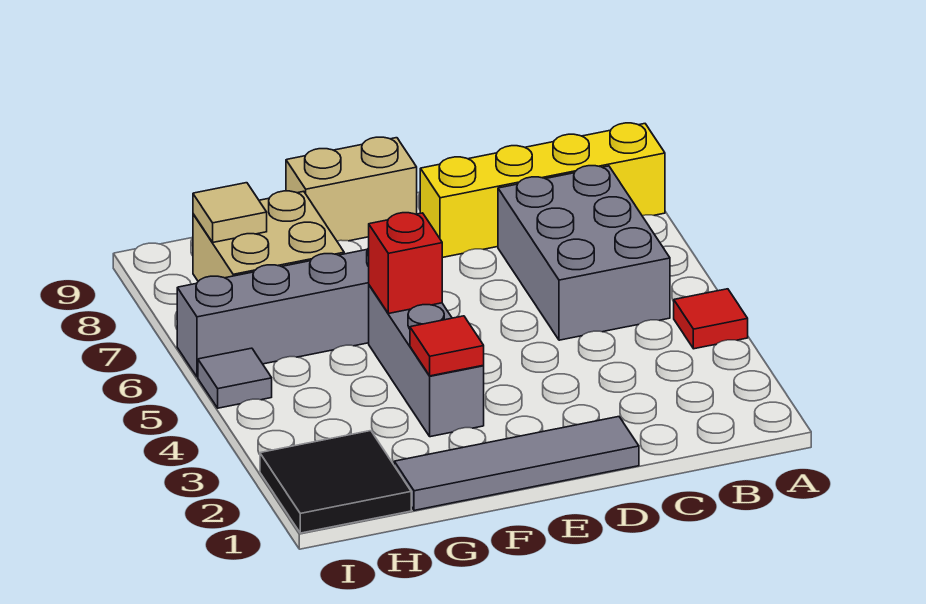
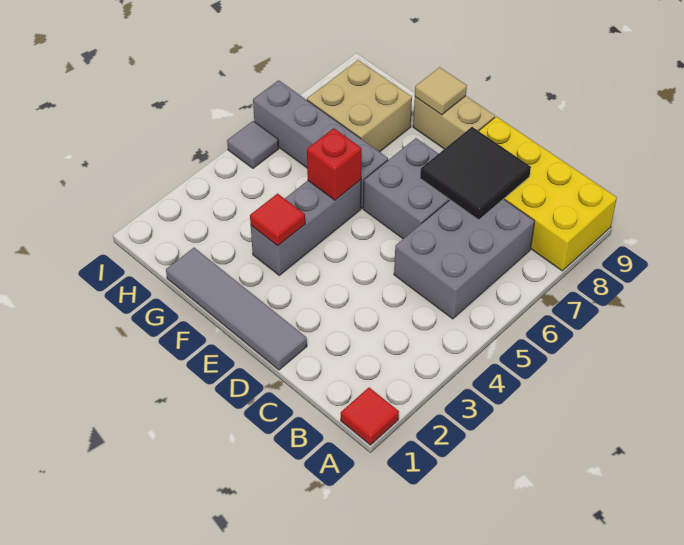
red tile A4 level 1 -> red tile A1 level 1
yellow brick A8:D8 level 1 -> yellow brick A8:D9 level 1
none -> grey brick D6:E7 level 1
black tile H1:I2 level 1 -> black tile C7:D8 level 2
tan tile H8 level 2 -> tan tile F9 level 2

